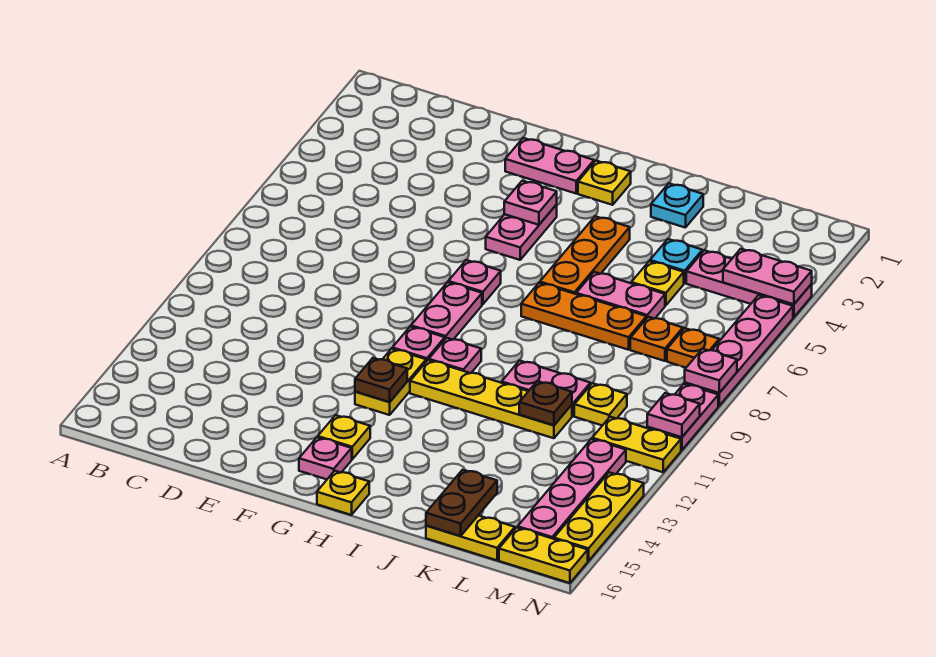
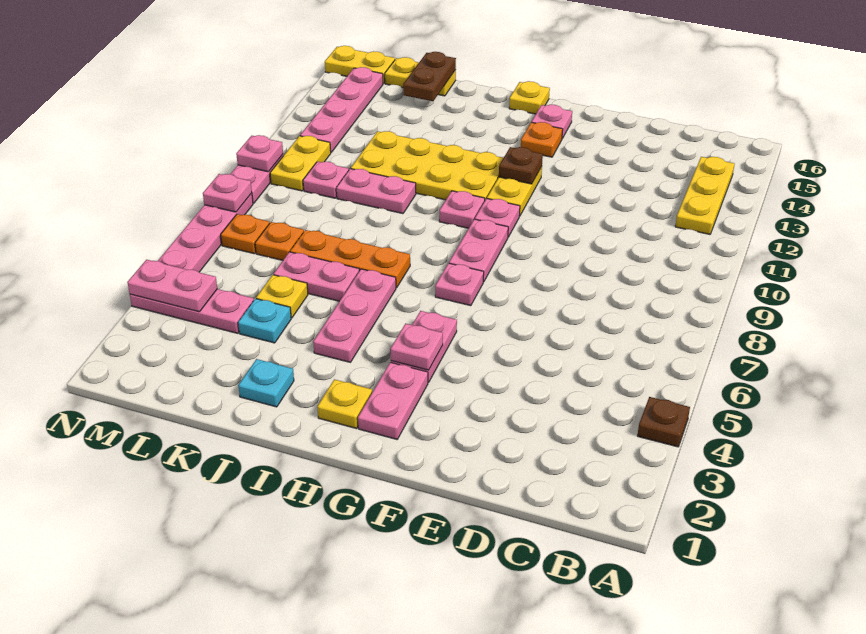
pink plate F2:G2 level 1 -> pink plate G2:G3 level 1
yellow plate G14 level 1 -> orange plate G14 level 1
yellow plate H11:K11 level 1 -> yellow plate H11:K12 level 1
orange plate I4:I6 level 1 -> pink plate I4:I6 level 1
brown plate K11 level 2 -> brown plate A4 level 1
yellow plate L10 level 1 -> pink plate L10 level 1
yellow plate M11:N11 level 1 -> yellow plate M10:M11 level 1
yellow plate N13:N15 level 1 -> yellow plate B12:B14 level 1

